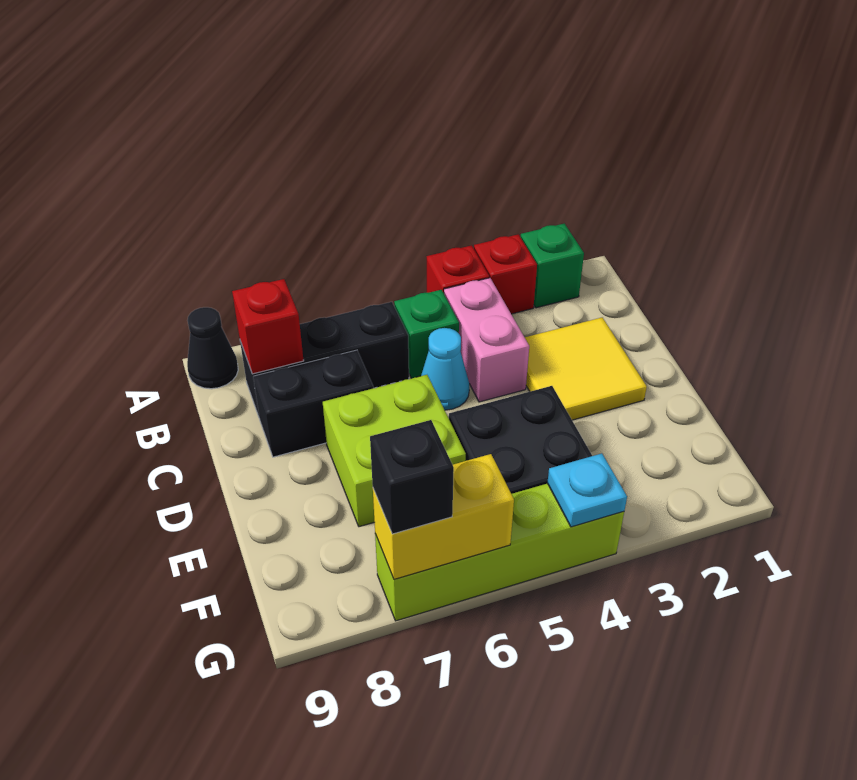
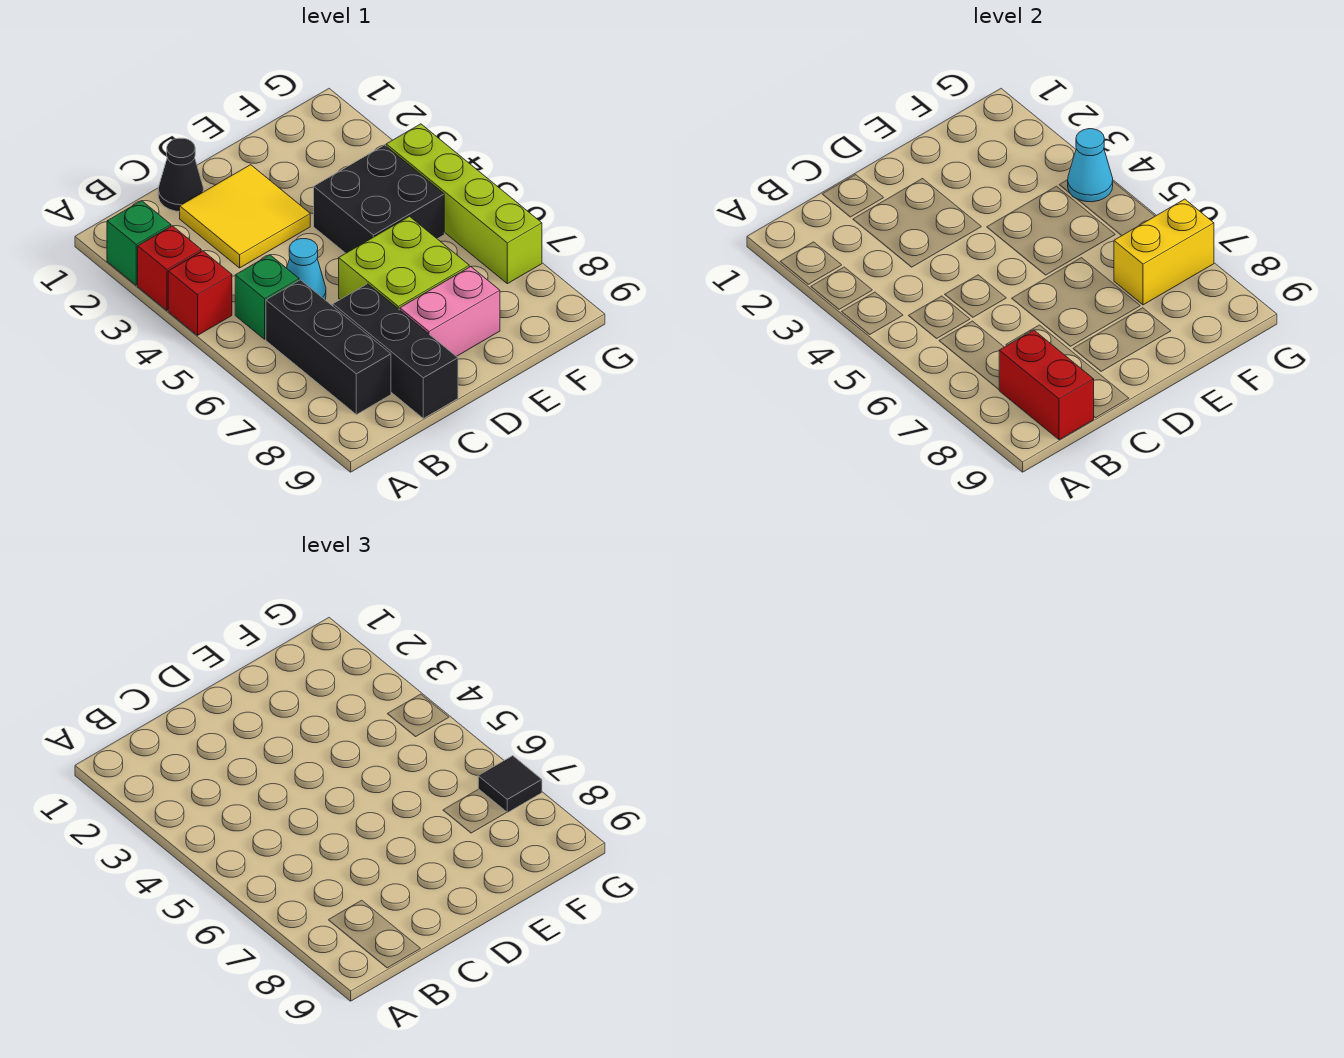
black cone A9 level 1 -> black cone C1 level 1
pink brick B4:C4 level 1 -> pink brick D8:E8 level 1
red brick B8 level 2 -> red brick B8:B9 level 2
black brick C7:C8 level 1 -> black brick C7:C9 level 1
cyan plate G4 level 2 -> cyan cone G4 level 2
yellow brick G6:G7 level 2 -> yellow brick F7:G7 level 2
black brick G7 level 3 -> black tile G7 level 3

